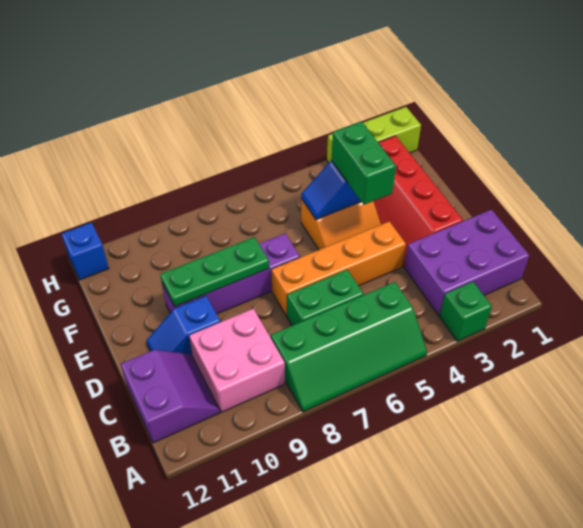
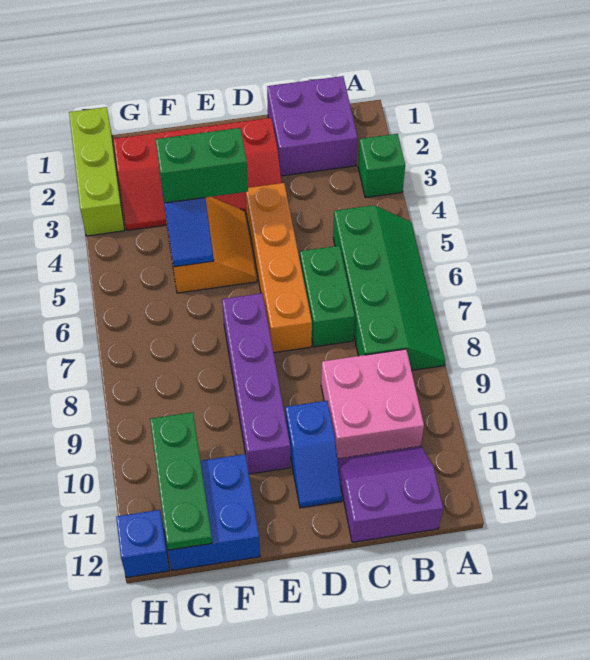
purple brick B1:C3 level 1 -> purple brick B1:C2 level 1
green plate E8:E10 level 2 -> green plate G10:G12 level 2
none -> blue brick F11:G12 level 1

